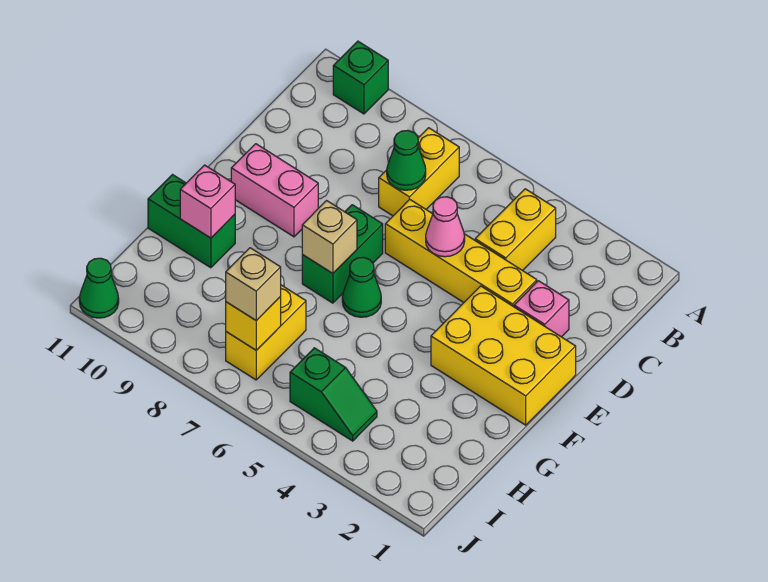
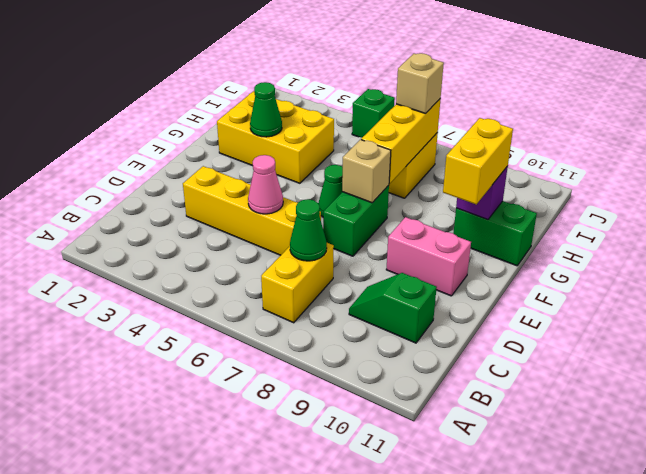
green brick A10 level 1 -> green brick J5 level 1
yellow brick B4:C4 level 1 -> yellow brick F10:G10 level 3
pink brick D2 level 1 -> none
yellow brick E1:F3 level 1 -> yellow brick G2:H4 level 1
pink brick G10 level 2 -> purple brick G10 level 2
green slope I4:I5 level 1 top 5 -> green slope C9:C10 level 1 top 10
yellow brick I7 level 2 -> yellow brick G7:I7 level 2
green cone J11 level 1 -> green cone G3 level 2

